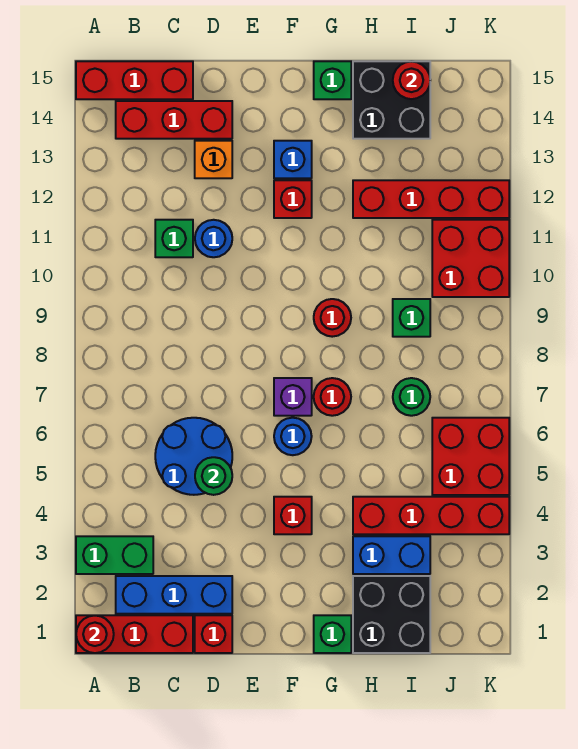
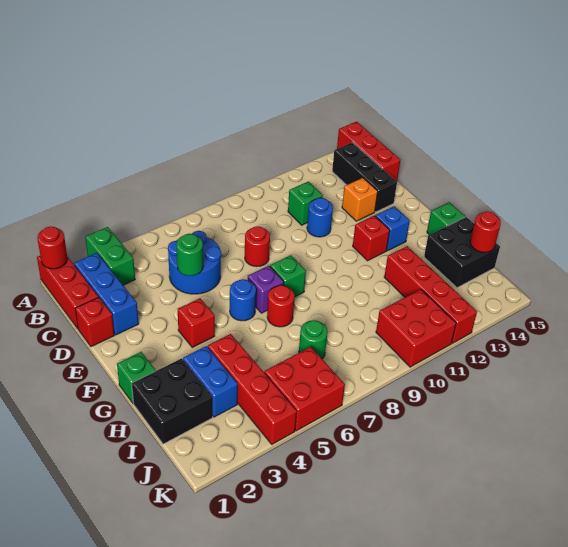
red brick B14:D14 level 1 -> black brick B14:D14 level 1
red round brick G9 level 1 -> red round brick D8 level 1
green brick I9 level 1 -> green brick F8 level 1

